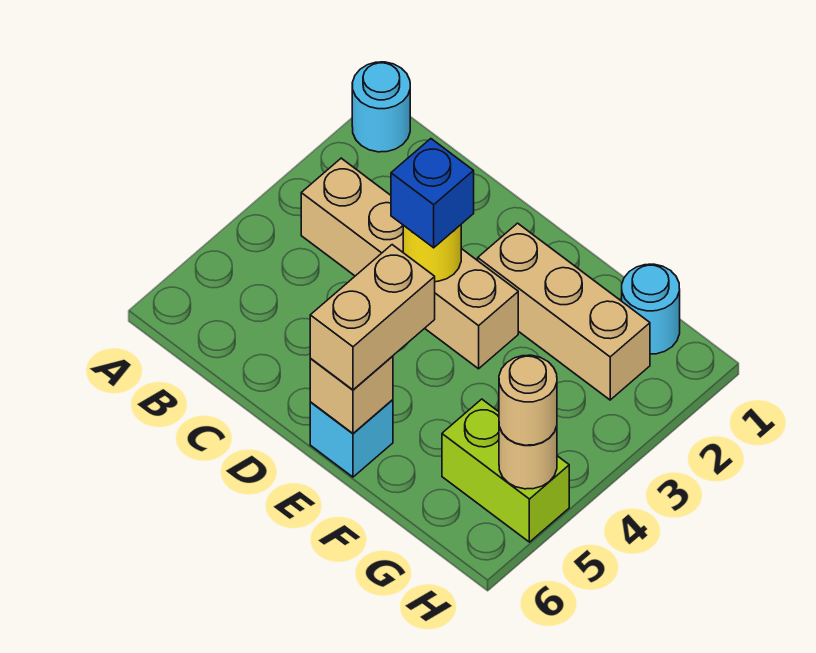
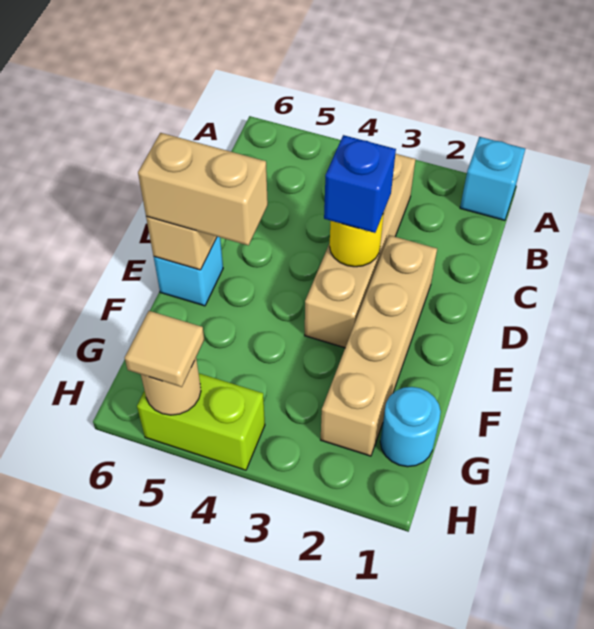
cyan round brick A1 level 1 -> cyan brick A1 level 1
tan brick E2:G2 level 1 -> tan brick D2:G2 level 1
lime brick G5:H5 level 1 -> lime brick H4:H5 level 1
tan round brick H5 level 3 -> tan tile H5 level 3

